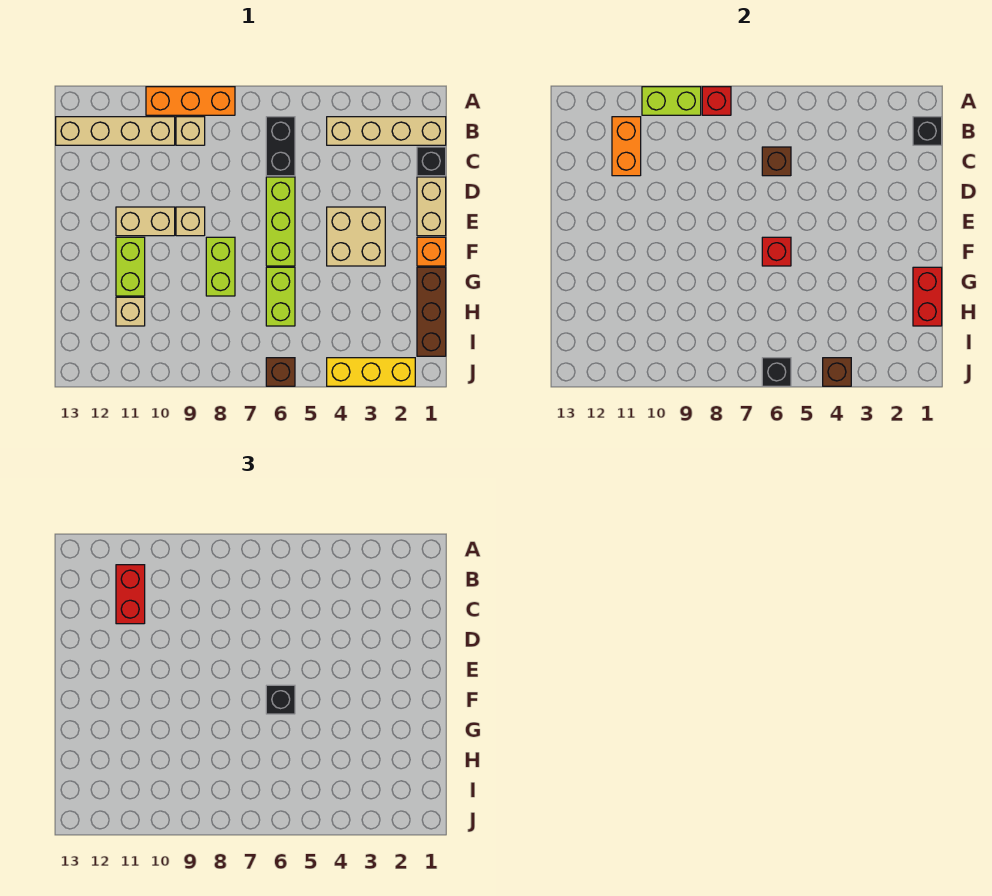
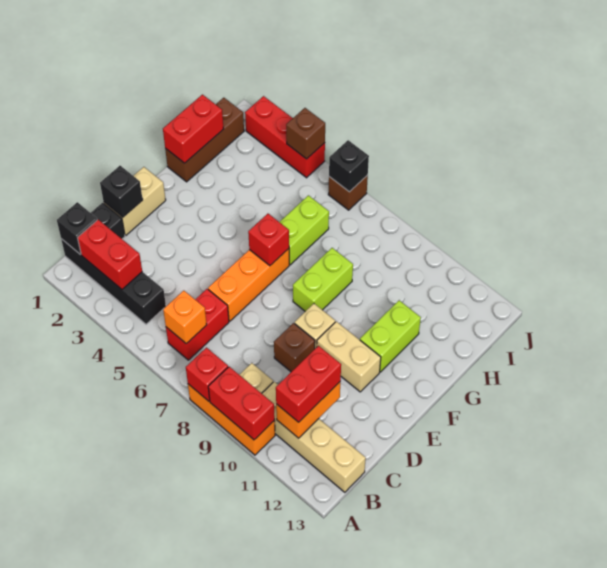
lime brick A9:A10 level 2 -> red brick A9:A10 level 2
tan brick B1:B4 level 1 -> black brick B1:B4 level 1
none -> red brick B2:B3 level 2
black brick B6:C6 level 1 -> red brick B6:C6 level 1
brown brick C6 level 2 -> brown brick D9 level 1
lime brick D6:F6 level 1 -> orange brick D6:F6 level 1
tan brick E3:F4 level 1 -> none
orange brick F1 level 1 -> orange brick B6 level 2
black brick F6 level 3 -> black brick D1 level 2
tan brick H11 level 1 -> none
yellow brick J2:J4 level 1 -> red brick J2:J4 level 1

